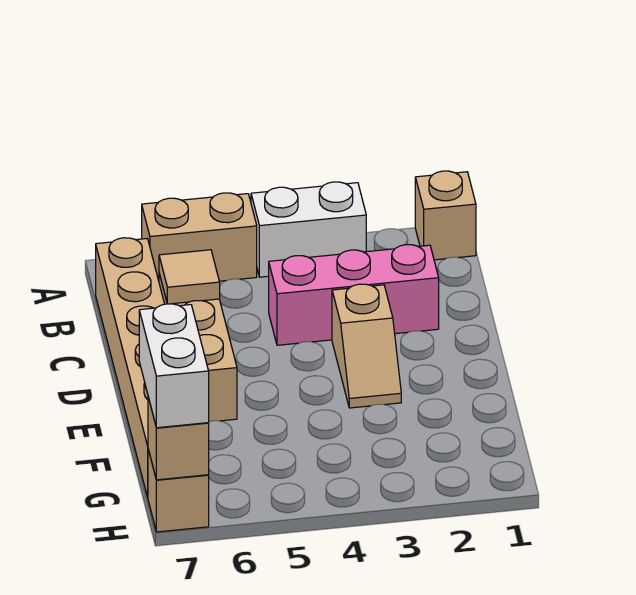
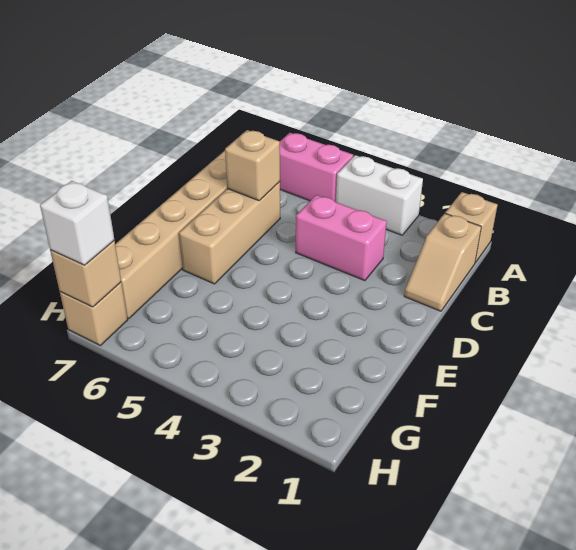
tan brick A5:A6 level 1 -> pink brick A5:A6 level 1
pink brick C2:C4 level 1 -> pink brick C3:C4 level 1
tan tile C6 level 2 -> tan brick C6 level 2
tan slope D3:E3 level 1 top D -> tan slope B1:C1 level 1 top B
white brick G7:H7 level 3 -> white brick H7 level 3

